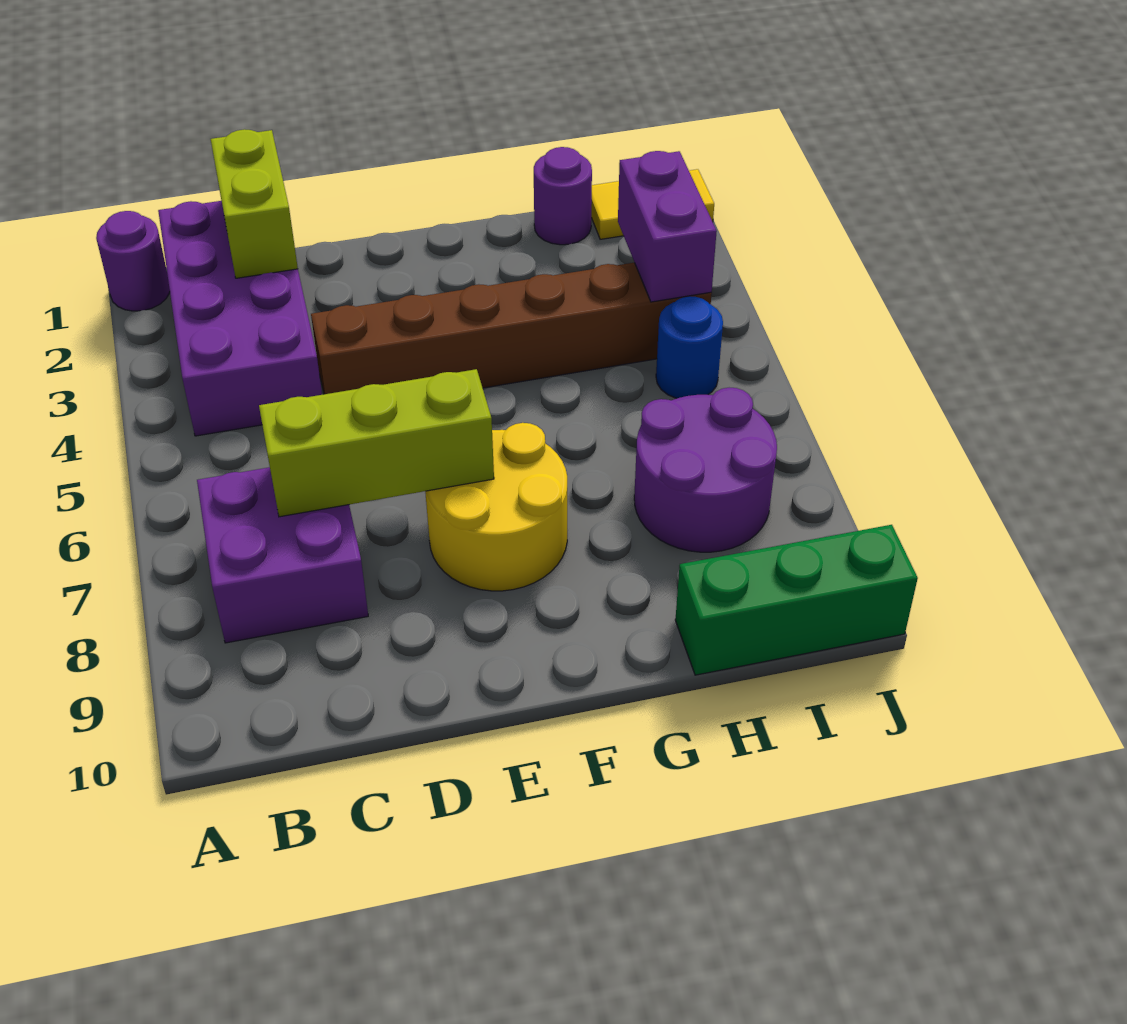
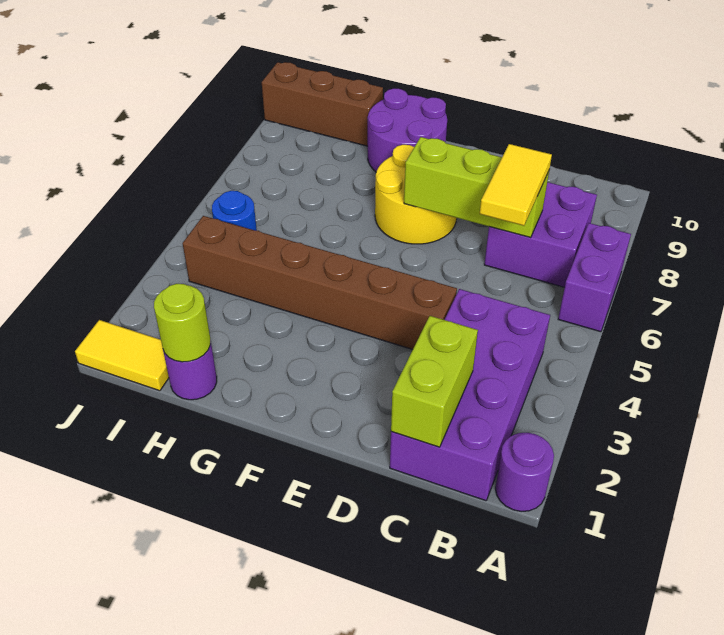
none -> yellow tile C6:C7 level 3
none -> lime round brick H1 level 2
purple round brick H7:I8 level 1 -> purple round brick F9:G10 level 1
green brick H10:J10 level 1 -> brown brick H10:J10 level 1
purple brick I3:I4 level 2 -> purple brick A6:A7 level 1

